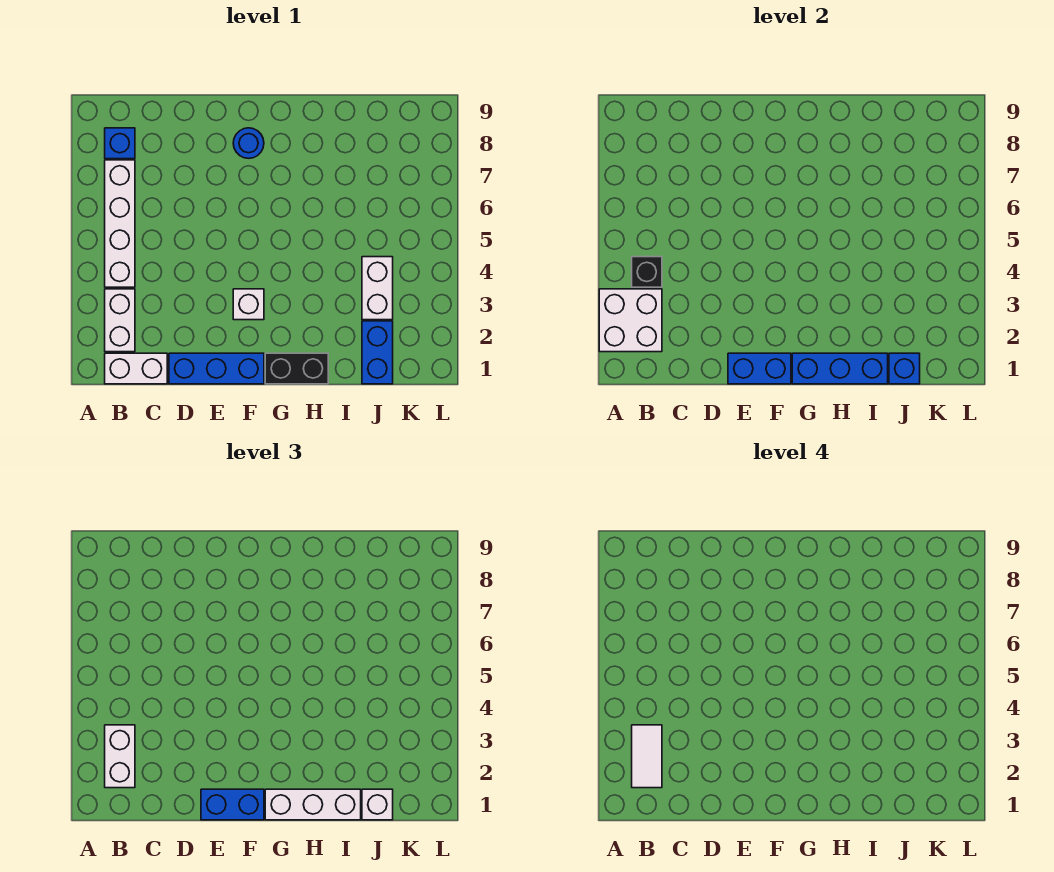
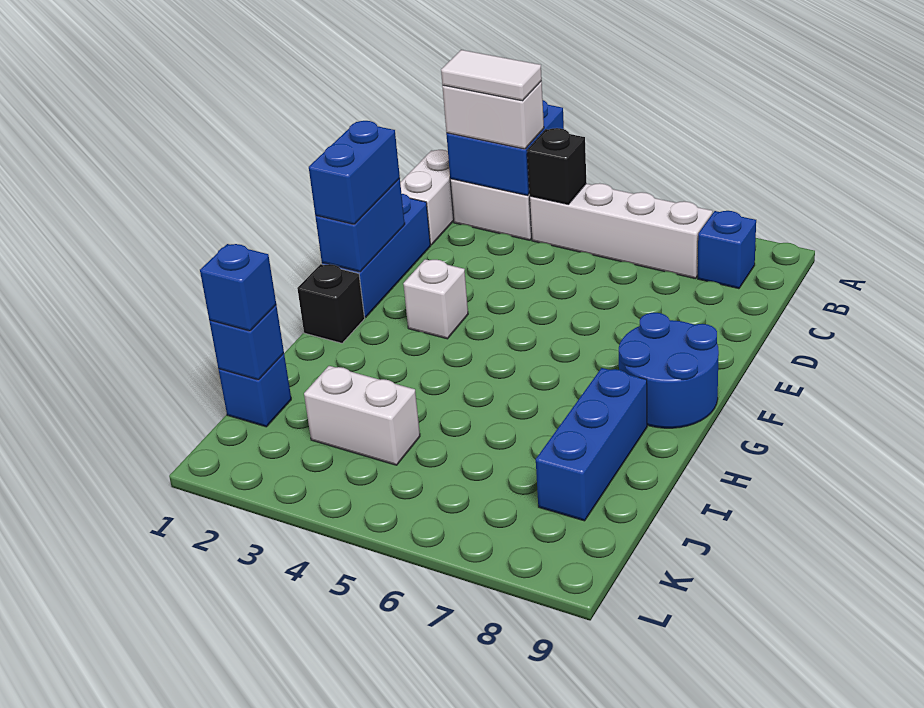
white brick A2:B3 level 2 -> blue brick A2:B3 level 2
blue round brick F8 level 1 -> blue round brick F8:G9 level 1
black brick G1:H1 level 1 -> black brick G1 level 1
blue brick G1:I1 level 2 -> blue brick H8:J8 level 1
white brick G1:I1 level 3 -> none
blue brick J1:J2 level 1 -> blue brick J1 level 1
white brick J1 level 3 -> blue brick J1 level 3

